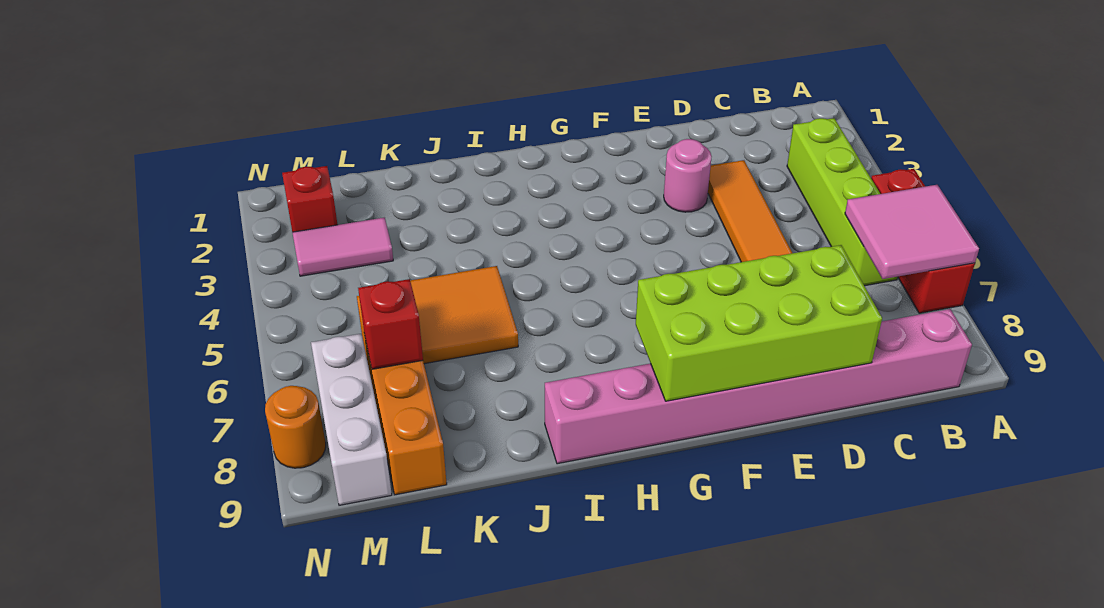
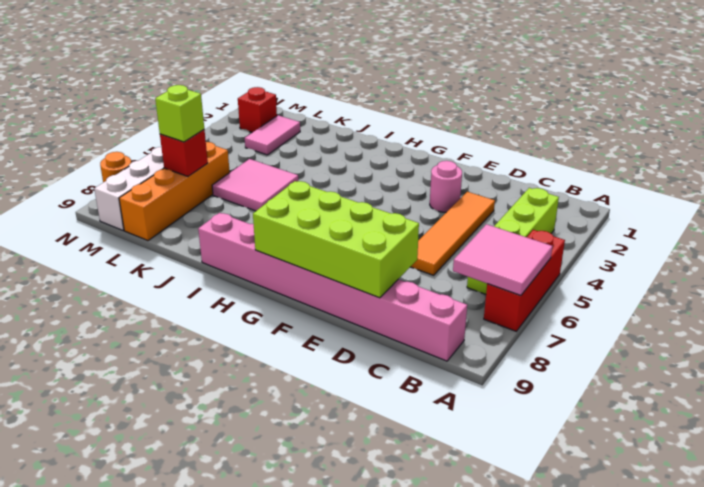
orange tile J5:K6 level 1 -> pink tile J5:K6 level 1
pink tile L3:M3 level 1 -> pink tile L2:L3 level 1
none -> lime brick L7 level 3

